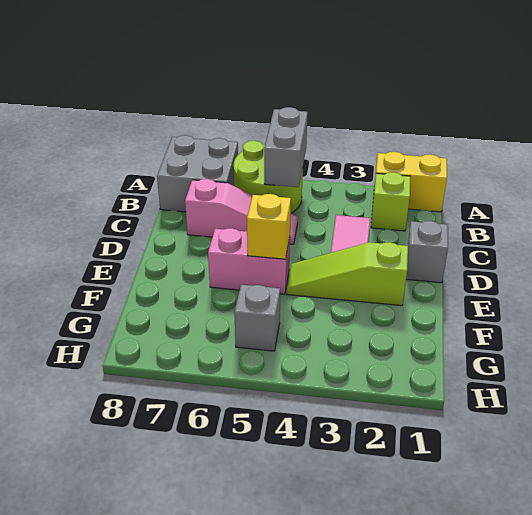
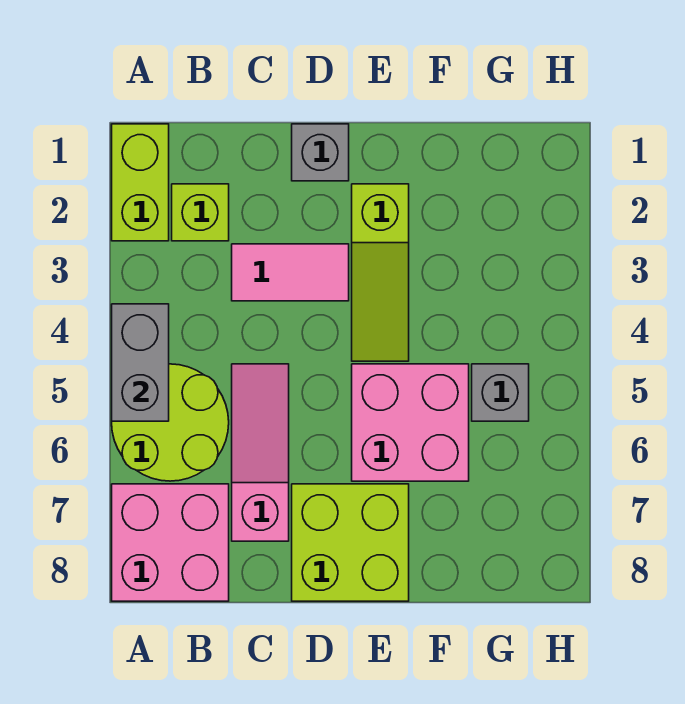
yellow brick A1:A2 level 1 -> lime brick A1:A2 level 1
grey brick A5:B5 level 2 -> grey brick A4:A5 level 2
grey brick A7:B8 level 1 -> pink brick A7:B8 level 1
none -> lime brick D7:E8 level 1
pink brick E5:E6 level 1 -> pink brick E5:F6 level 1
yellow brick E5 level 2 -> none

